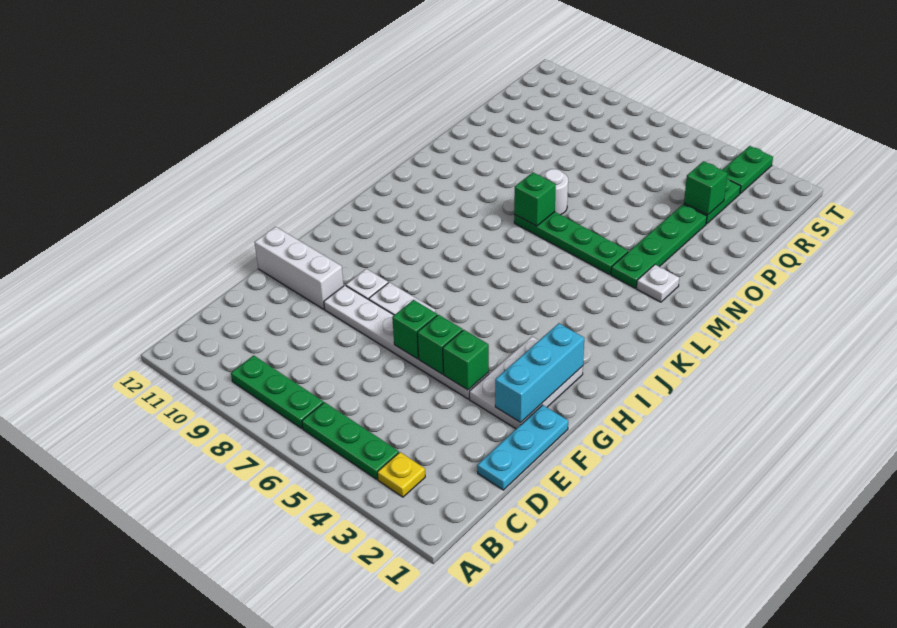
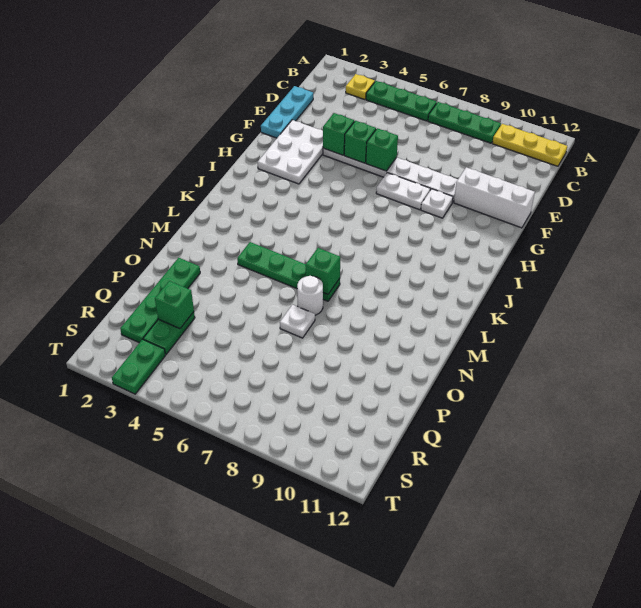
none -> yellow plate B10:B12 level 1
cyan brick F2:H2 level 2 -> none
white plate M2 level 1 -> white plate O7 level 1
green plate M3:P3 level 1 -> green plate O2:R2 level 1

